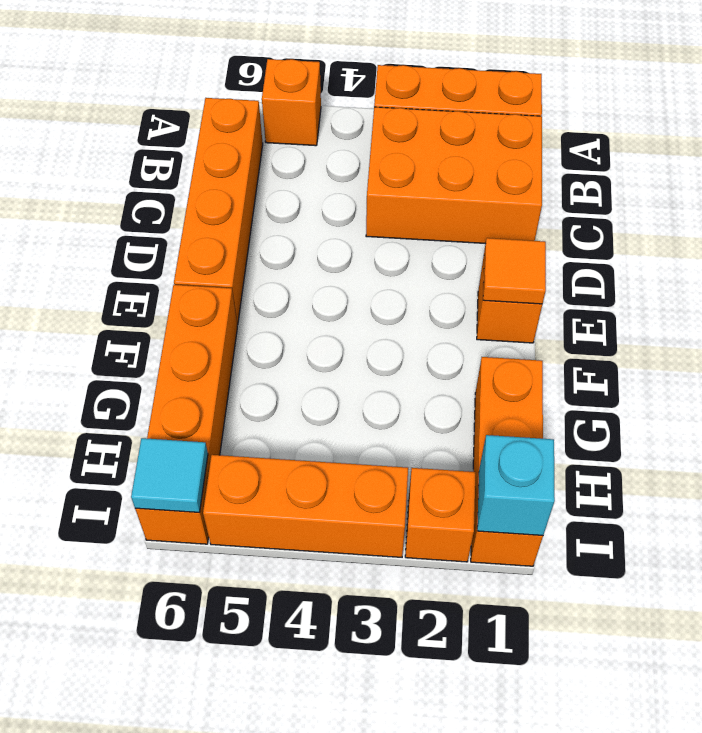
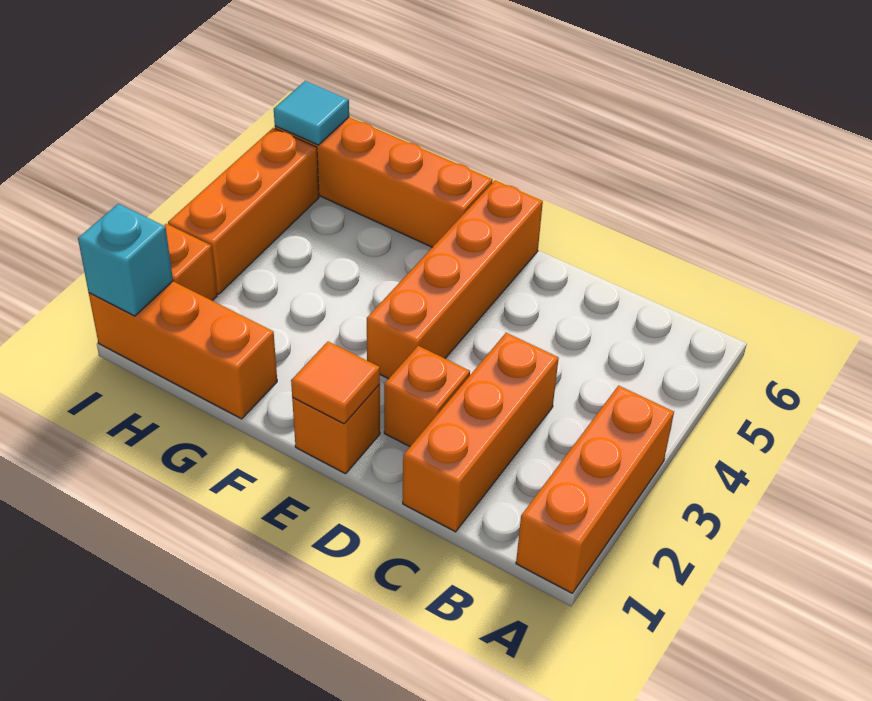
orange brick A5 level 1 -> orange brick D2 level 1
orange brick B1:C3 level 1 -> orange brick C1:C3 level 1
orange brick B6:E6 level 1 -> orange brick E3:E6 level 1

